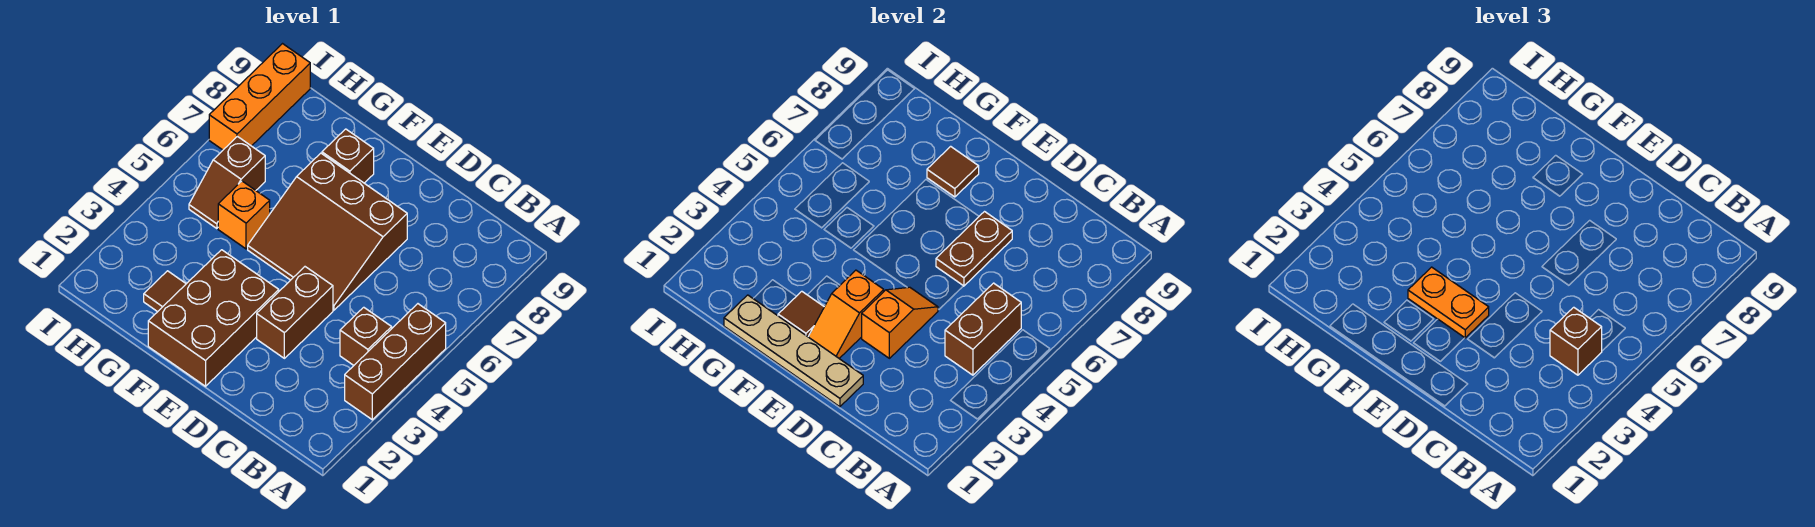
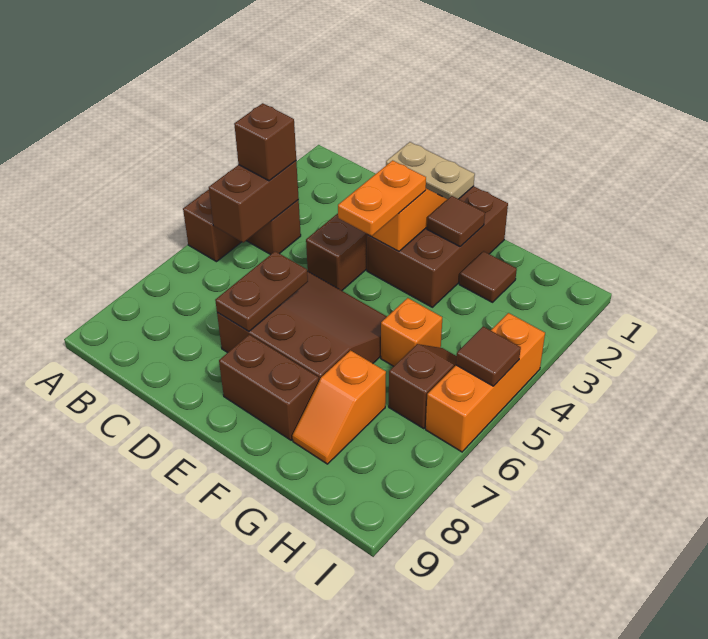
tan plate D1:G1 level 2 -> tan plate D1:E1 level 2
orange slope D3:D4 level 2 top 3 -> orange slope G7:G8 level 1 top 7
orange plate E3:F3 level 3 -> orange plate E3:E4 level 3
brown brick F8 level 1 -> brown brick E8:F8 level 1
brown tile F8 level 2 -> brown tile I5 level 2
orange brick I7:I9 level 1 -> orange brick I4:I6 level 1

